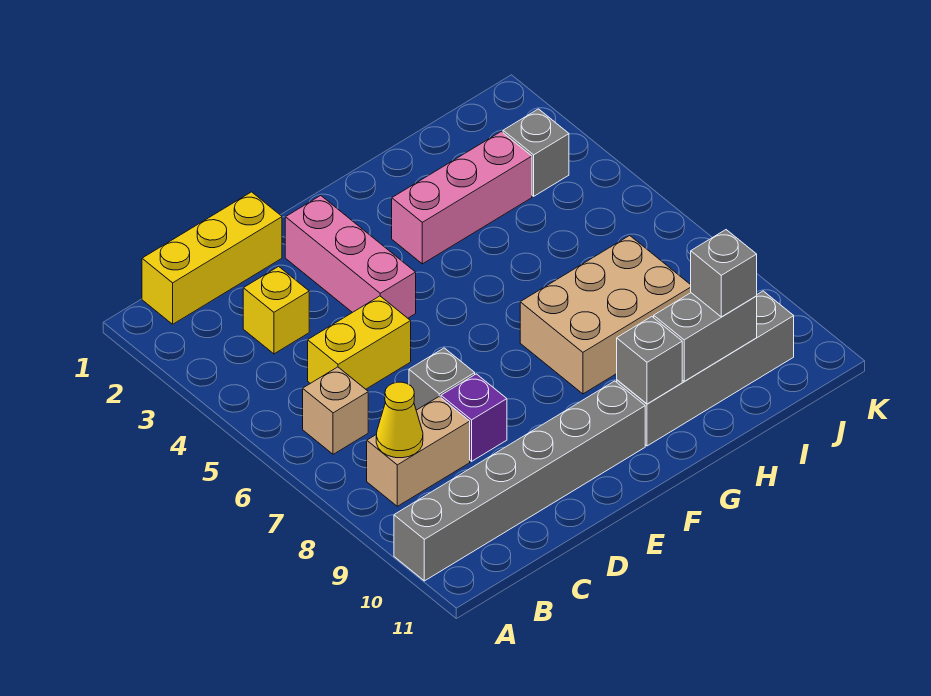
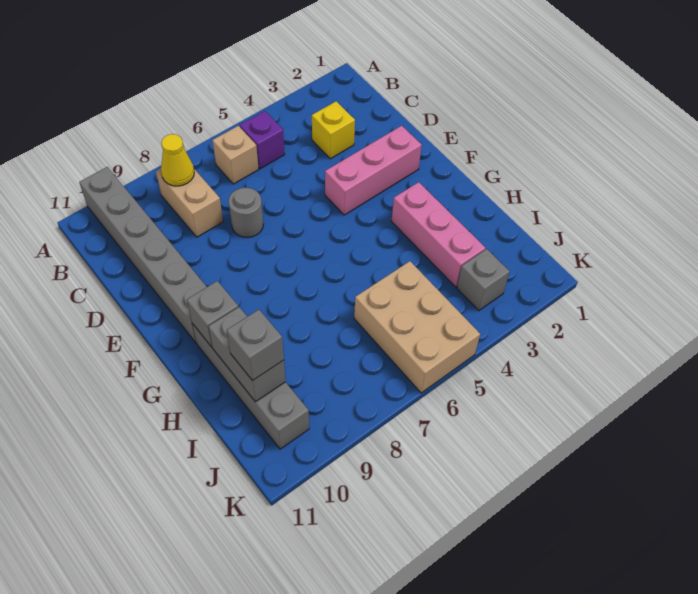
yellow brick B1:D1 level 1 -> none
yellow brick C5:D5 level 1 -> none
grey brick D7 level 1 -> grey round brick D7 level 1
purple brick D8 level 1 -> purple brick B5 level 1
tan brick G7:I8 level 1 -> tan brick I5:K6 level 1

